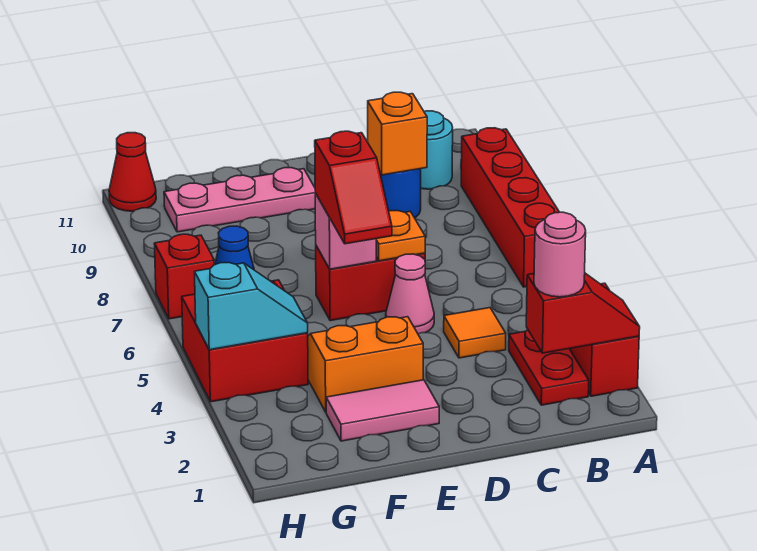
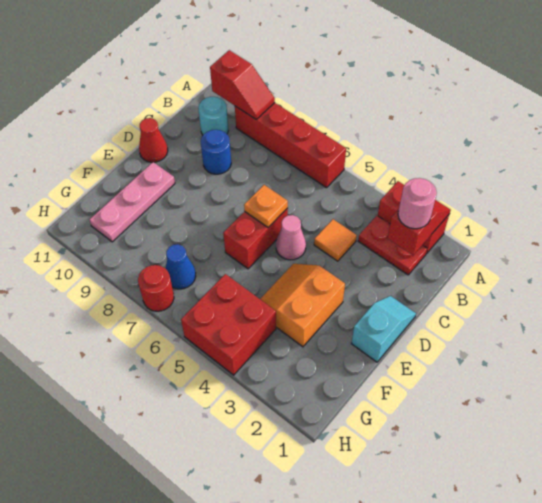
orange brick C9 level 2 -> none
pink tile E2:F2 level 1 -> none
red slope E5:E6 level 3 top 6 -> red slope A9:A10 level 2 top 10
pink brick E6 level 2 -> none
cyan slope G4:H4 level 2 top H -> cyan slope D1:E1 level 1 top E
red brick H7 level 1 -> red round brick H7 level 1
red cone H11 level 1 -> red cone D11 level 1

